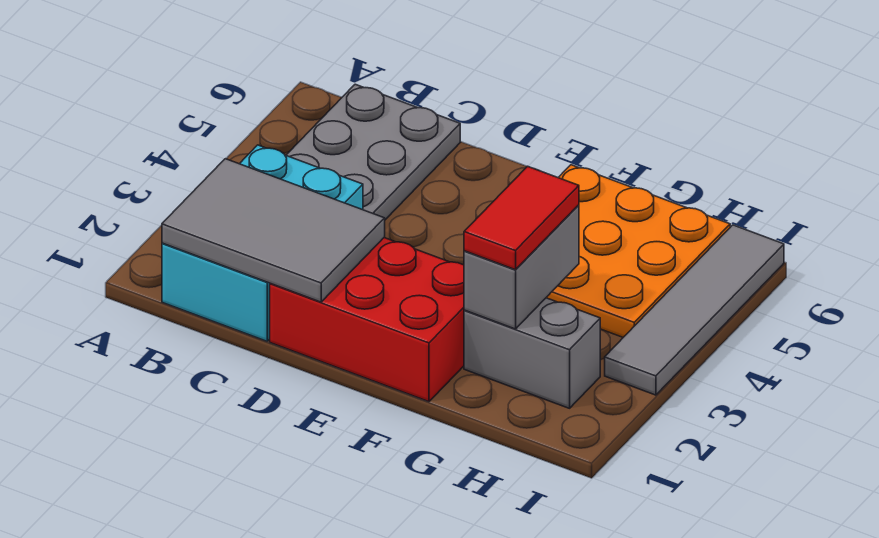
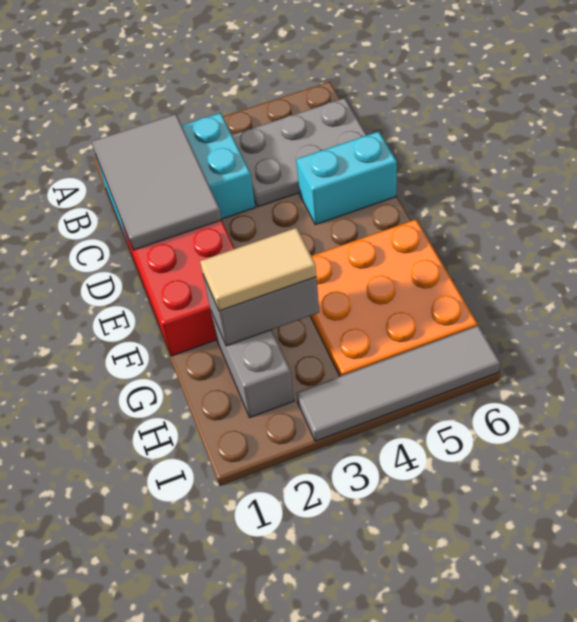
none -> cyan brick D5:D6 level 1
red tile G2:G3 level 3 -> tan tile G2:G3 level 3

